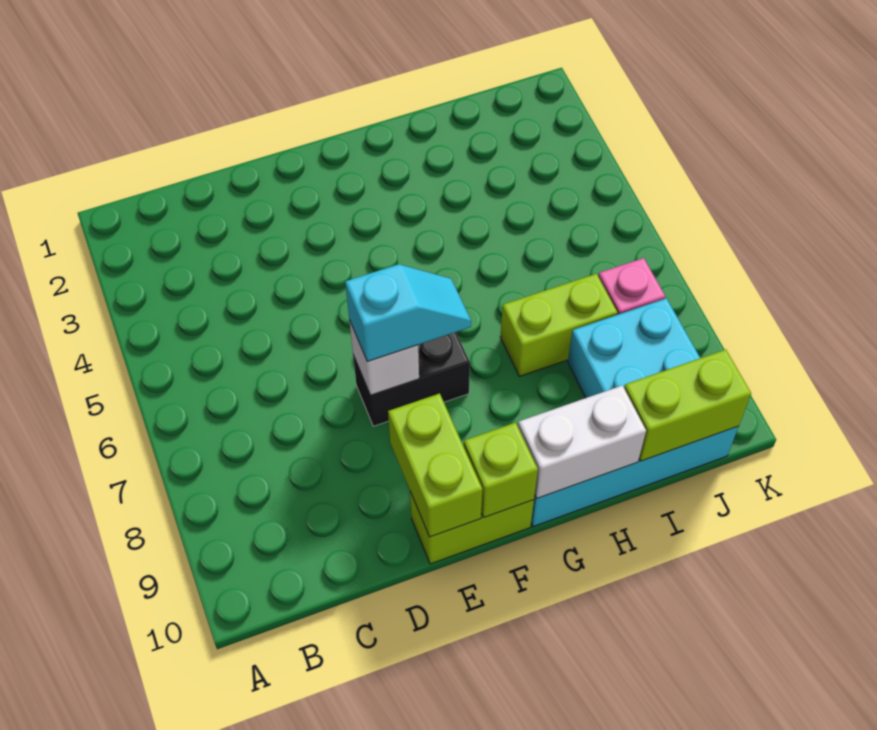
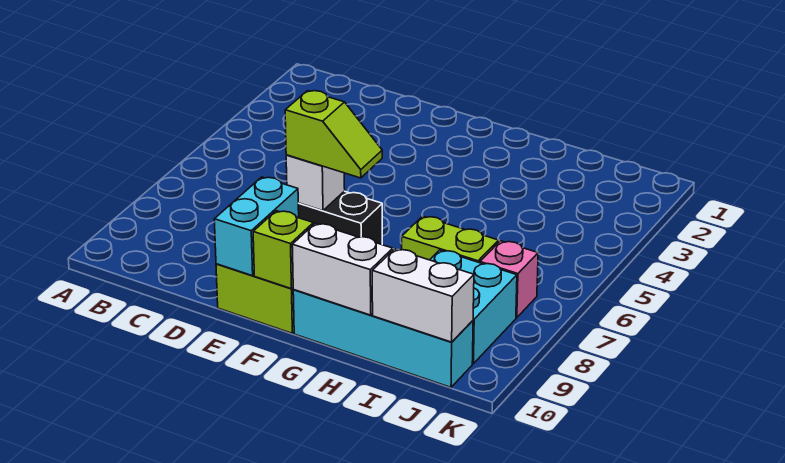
cyan slope E7:F7 level 3 top E -> lime slope E7:F7 level 3 top E
lime brick E9:E10 level 2 -> cyan brick E9:E10 level 2
lime brick I10:J10 level 2 -> white brick I10:J10 level 2

